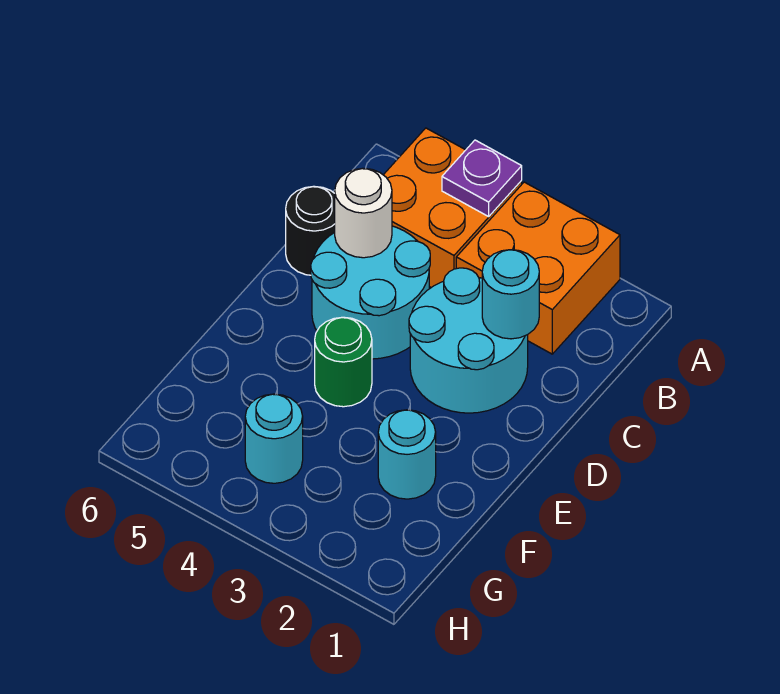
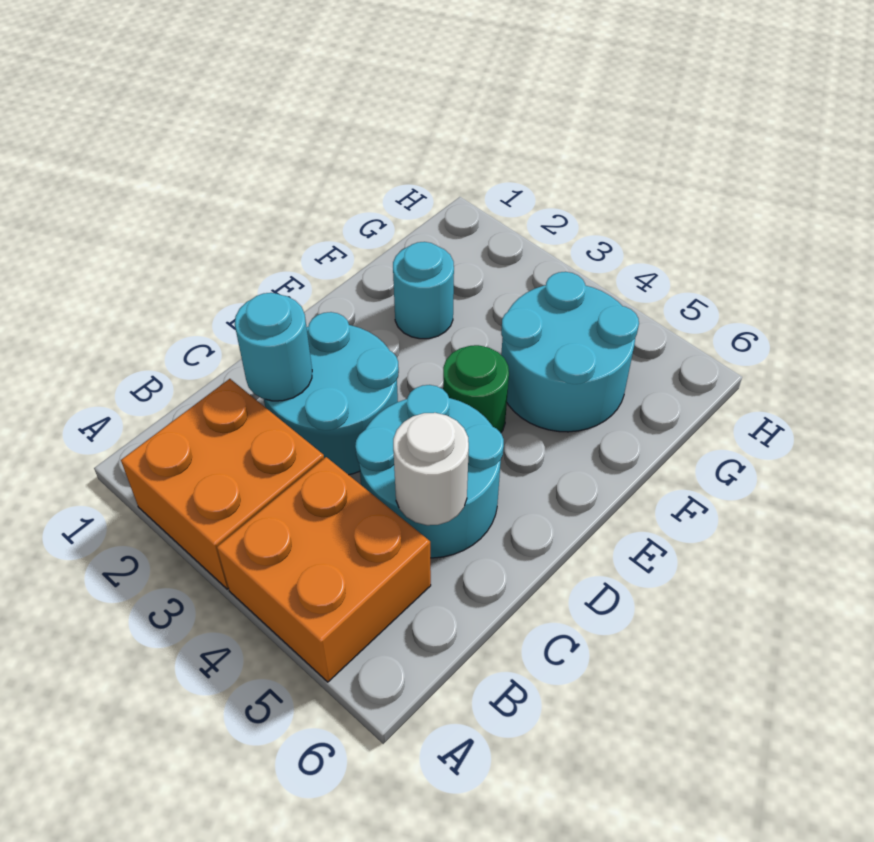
purple plate A4 level 2 -> none
black round brick C6 level 1 -> none
cyan round brick G4 level 1 -> cyan round brick F4:G5 level 1

